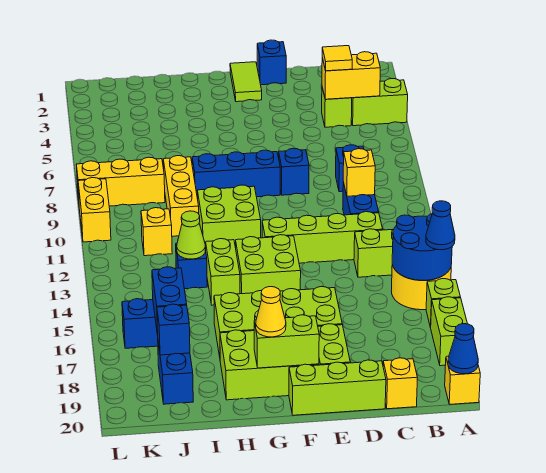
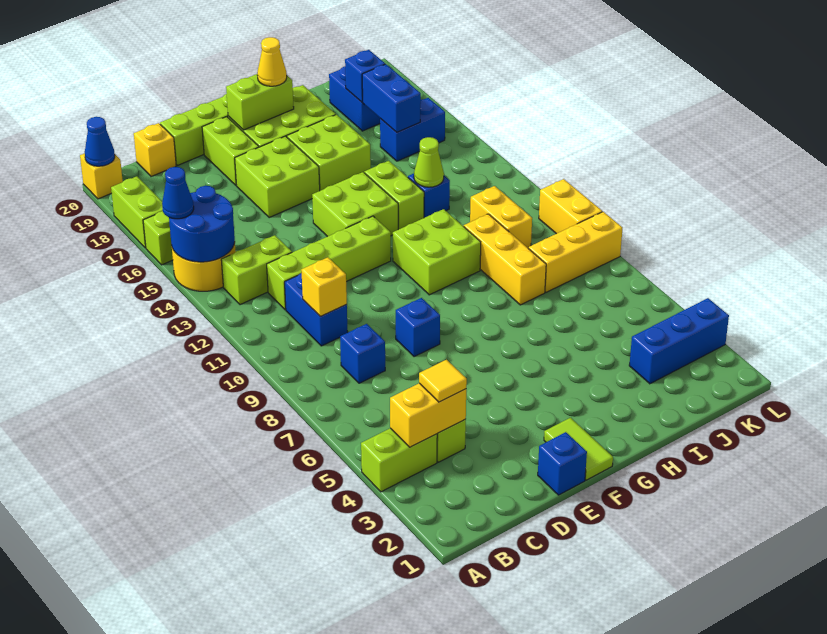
blue brick F8:H8 level 1 -> blue brick J3:L3 level 1
yellow brick J11 level 1 -> yellow brick J10:J11 level 1

